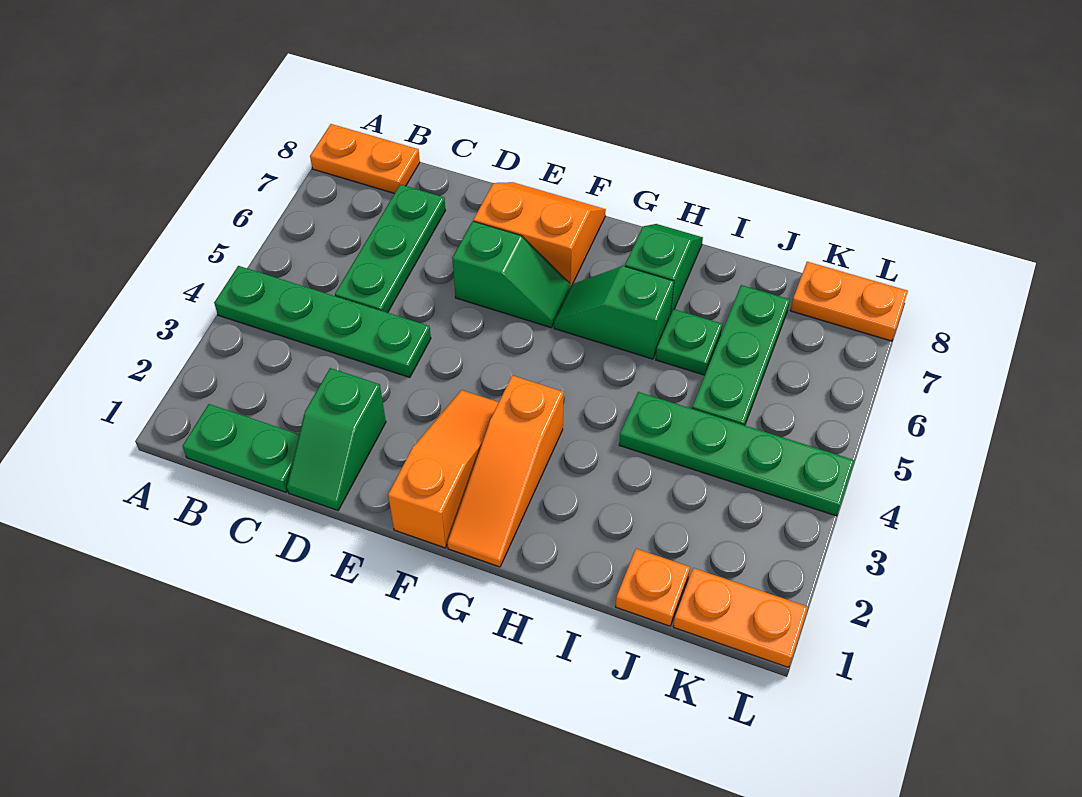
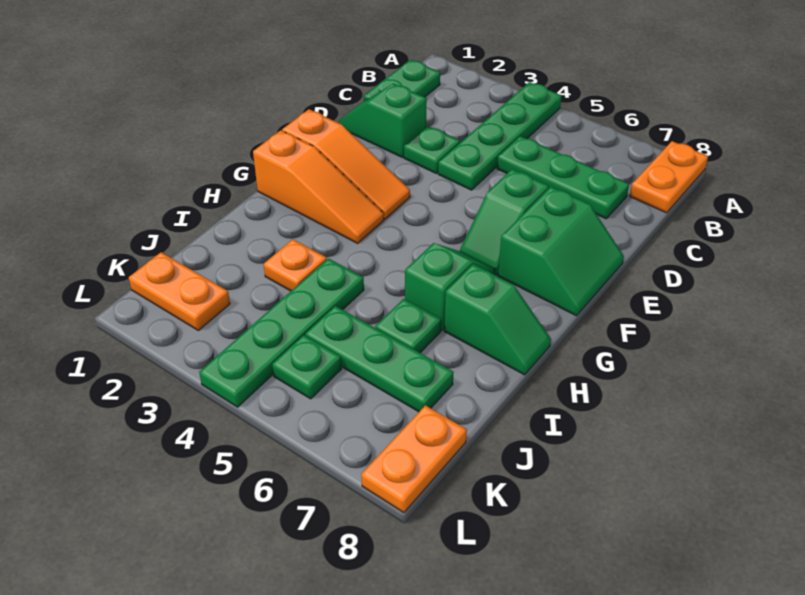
none -> green plate D3 level 1
orange slope E7:F8 level 1 top 7 -> green slope E7:F8 level 1 top 7
orange slope G1:G3 level 1 top 3 -> orange slope G1:G3 level 1 top 1
orange plate J1 level 1 -> orange plate I3 level 1
orange plate K1:L1 level 1 -> orange plate K1:K2 level 1
none -> green plate K5 level 1

